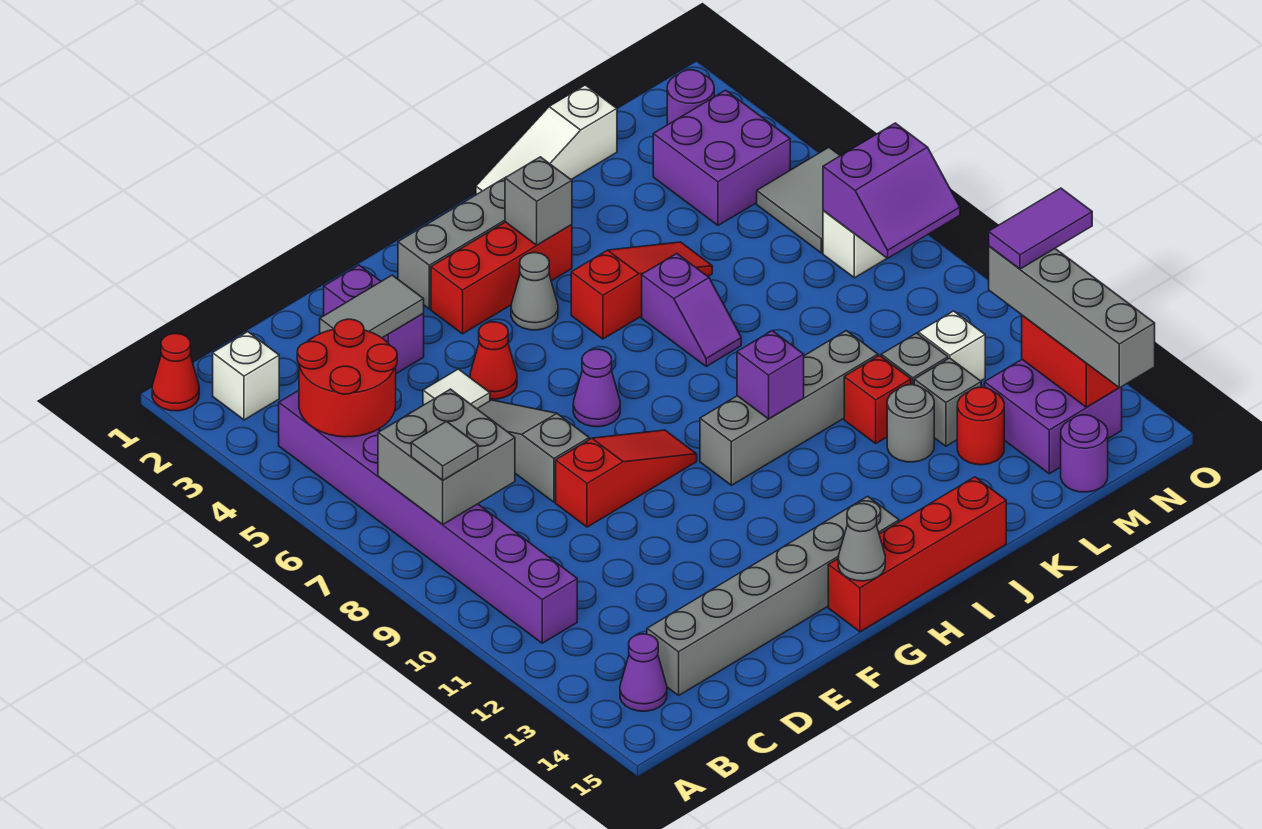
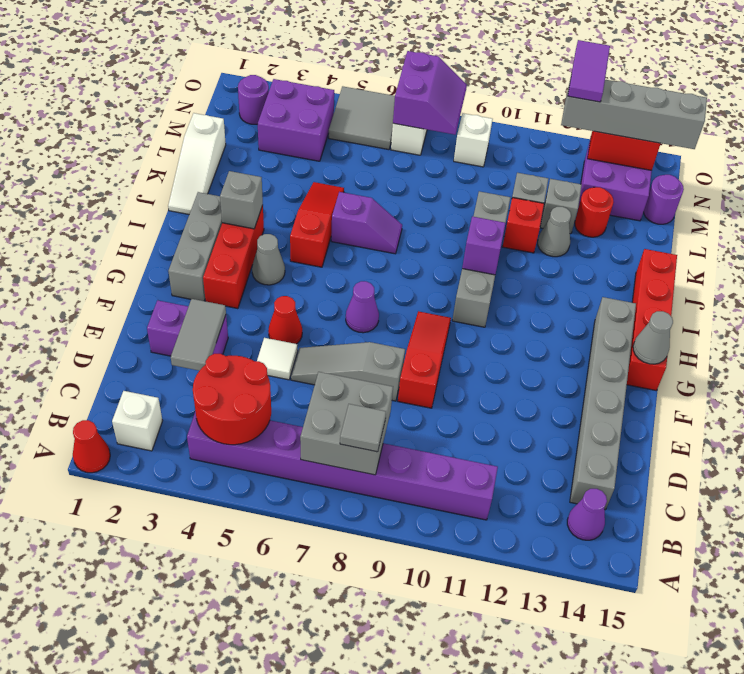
grey round brick K12 level 1 -> grey cone K12 level 1
white brick M11 level 1 -> white brick N9 level 1

